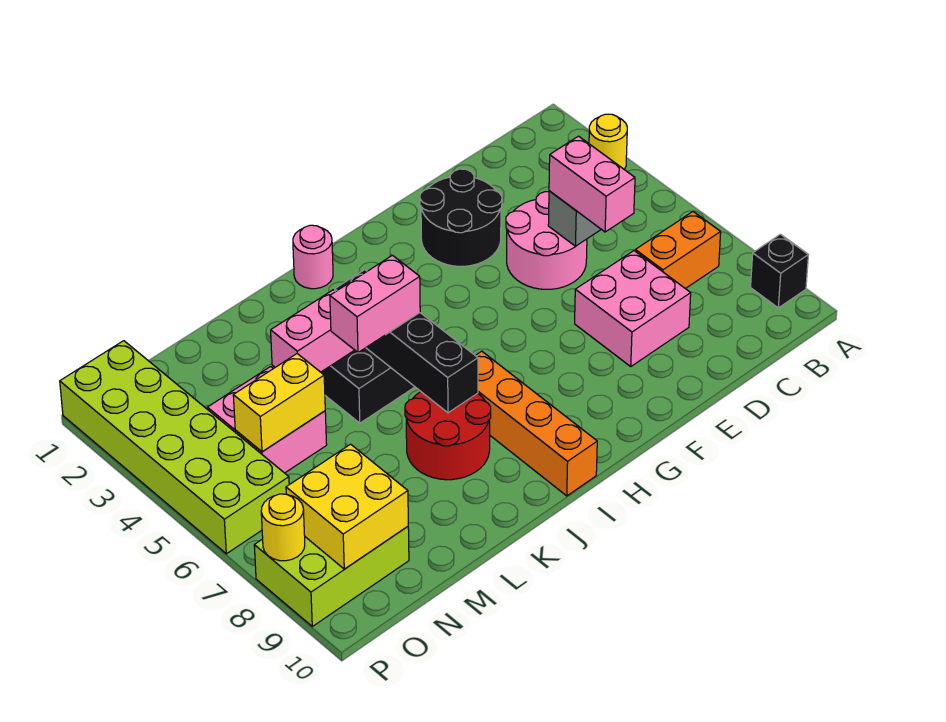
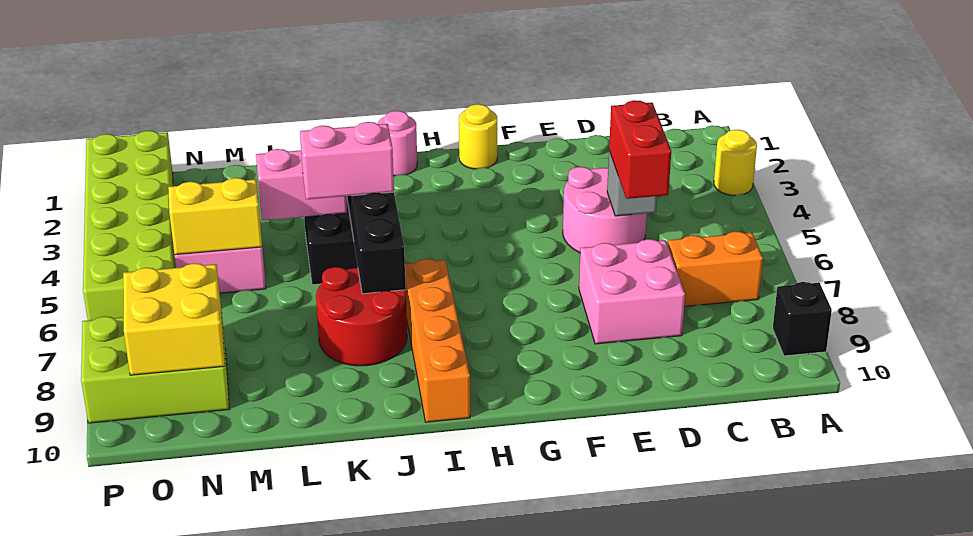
pink brick D5:D6 level 3 -> red brick D5:D6 level 3
black round brick E2:F3 level 1 -> none
yellow round brick P8 level 2 -> yellow round brick G1 level 1

